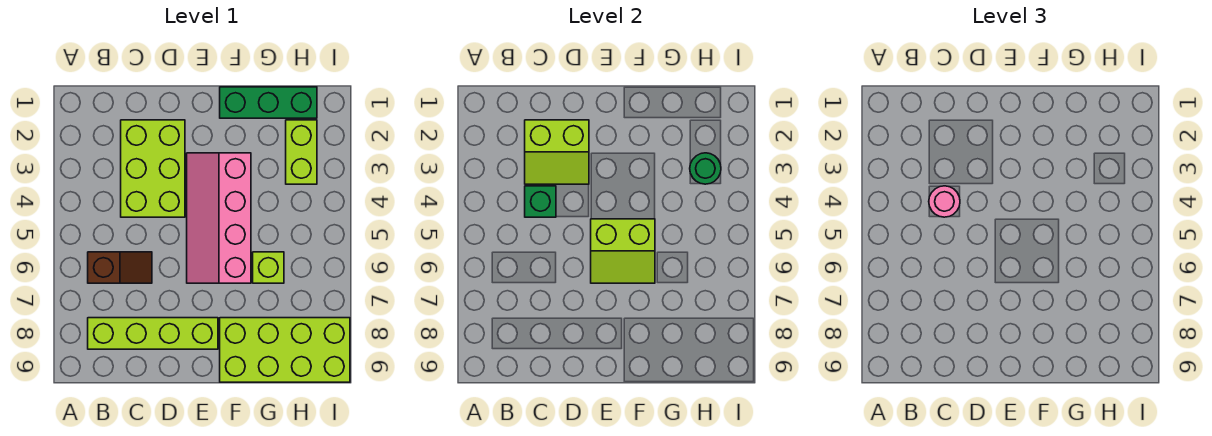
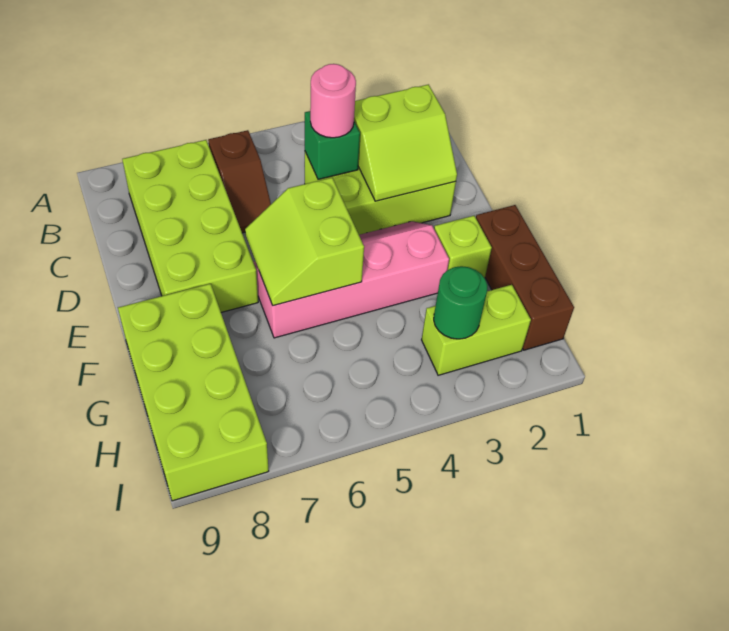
lime brick B8:E8 level 1 -> lime brick B7:E8 level 1
lime slope C2:D3 level 2 top 2 -> lime slope C2:D3 level 2 top C
green brick F1:H1 level 1 -> brown brick F1:H1 level 1
lime brick G6 level 1 -> lime brick F2 level 1

